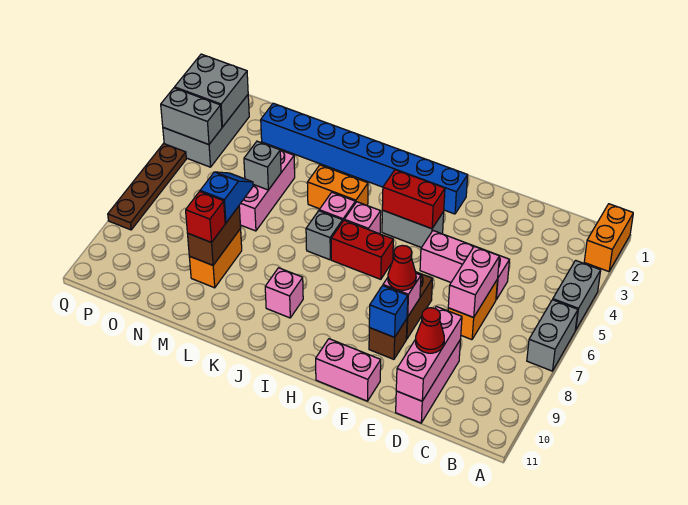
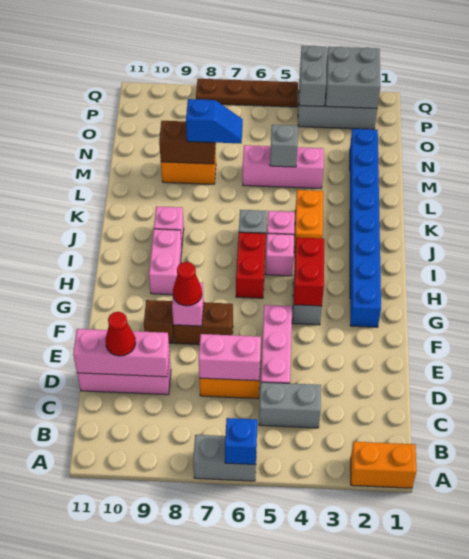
grey brick A4:A5 level 1 -> grey brick C4:C5 level 1
blue brick F9 level 2 -> blue brick A6 level 2
pink brick F11:G11 level 1 -> pink brick H9:I9 level 1
red brick M9 level 3 -> none

